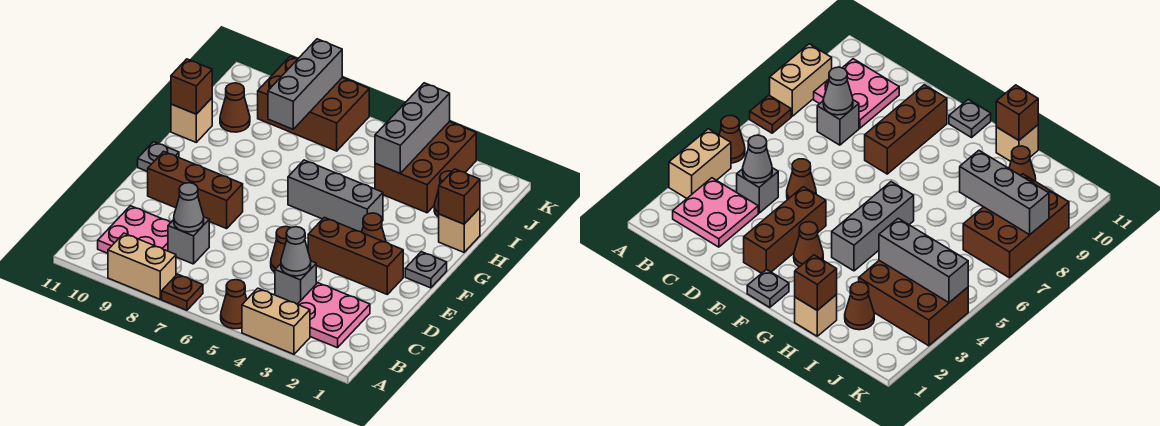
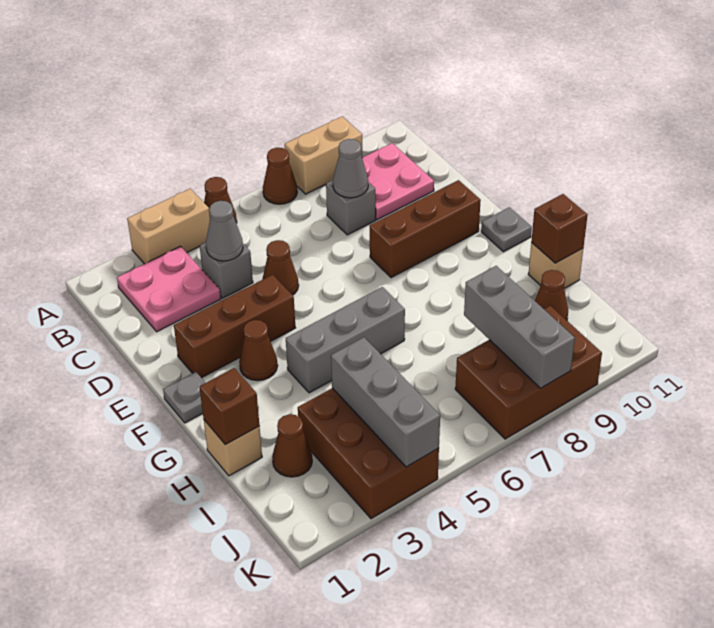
brown plate A7 level 1 -> brown cone A7 level 1

